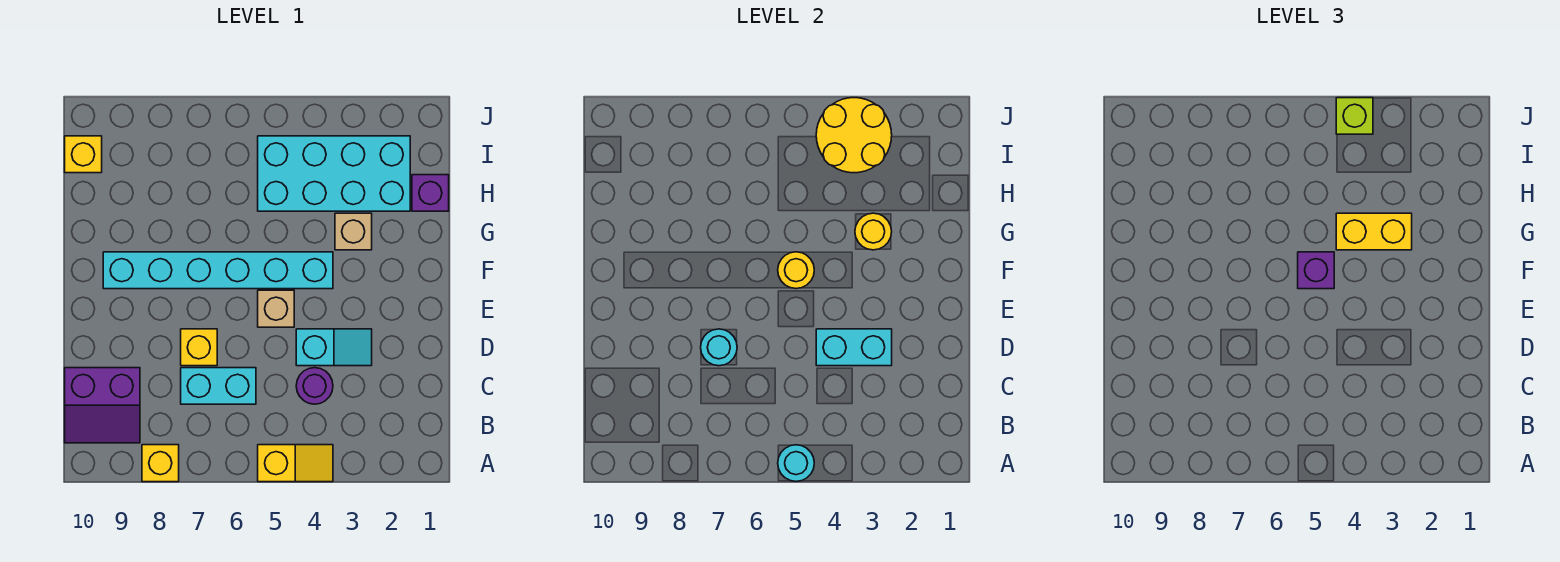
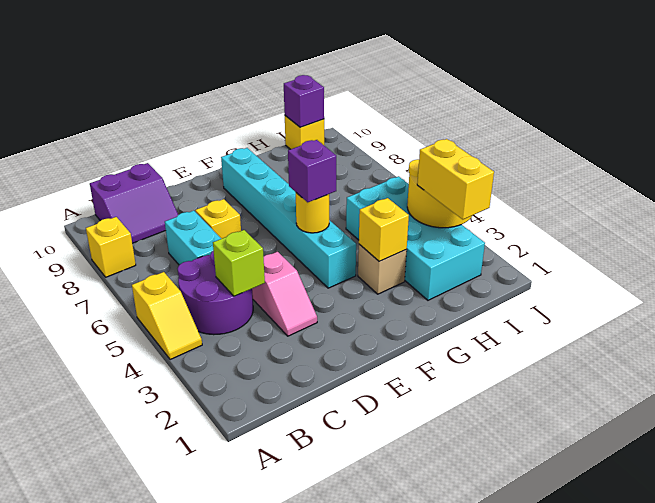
cyan round brick A5 level 2 -> none
purple slope B9:C10 level 1 top C -> purple slope B9:C10 level 1 top 10
purple round brick C4 level 1 -> purple round brick B4:C5 level 1
cyan slope D3:D4 level 1 top 4 -> pink slope D3:D4 level 1 top 4
cyan brick D3:D4 level 2 -> none
cyan round brick D7 level 2 -> none
tan brick E5 level 1 -> none
yellow round brick G3 level 2 -> yellow brick G3 level 2
yellow brick G3:G4 level 3 -> yellow brick I2:I3 level 3
purple brick H1 level 1 -> purple brick I10 level 2
lime brick J4 level 3 -> lime brick C4 level 2

